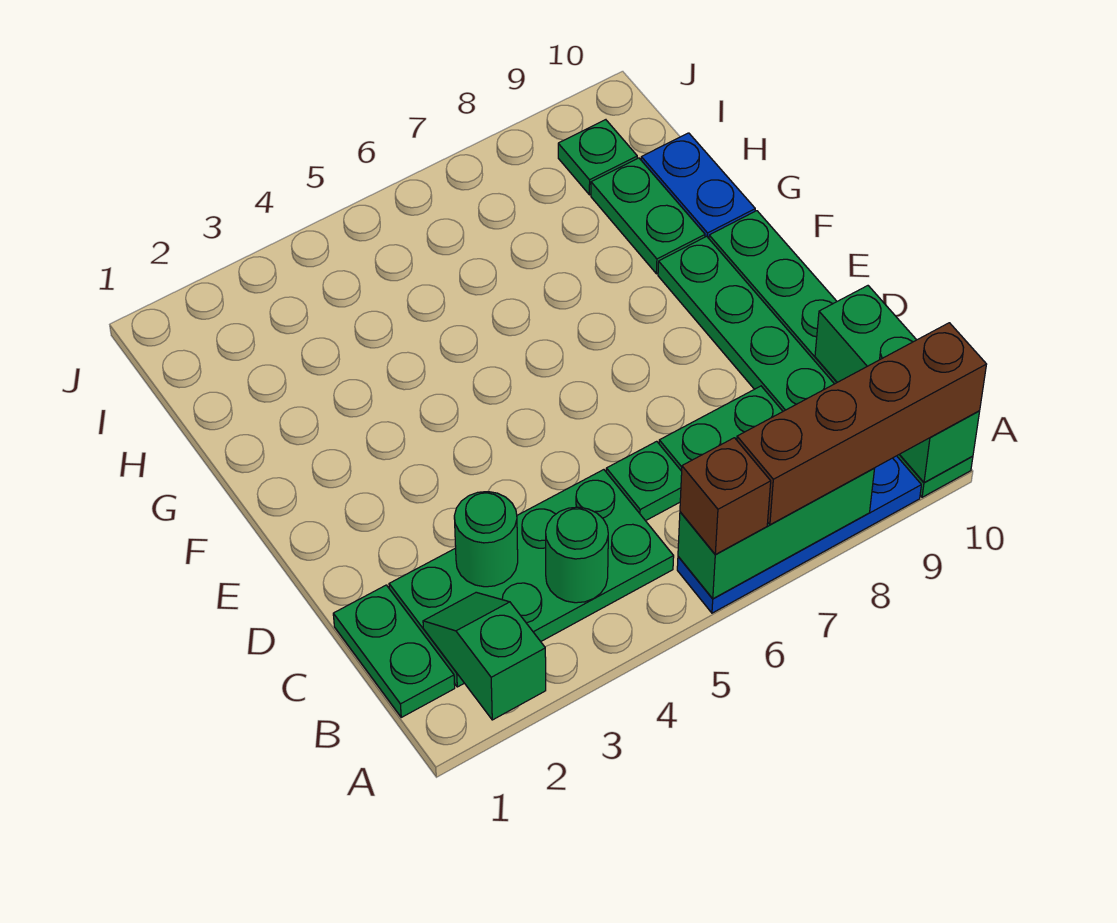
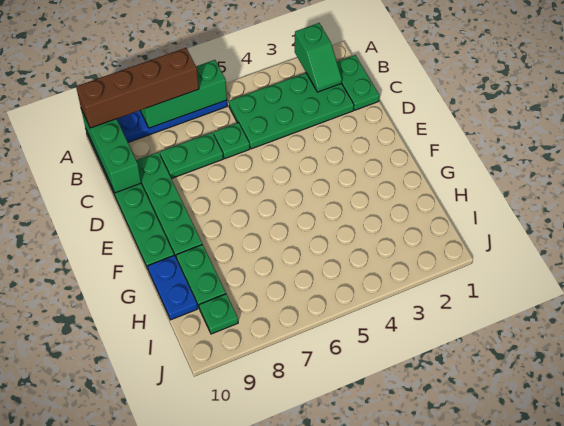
brown brick A6 level 3 -> none
green round brick B4 level 2 -> none
green round brick C3 level 2 -> none

